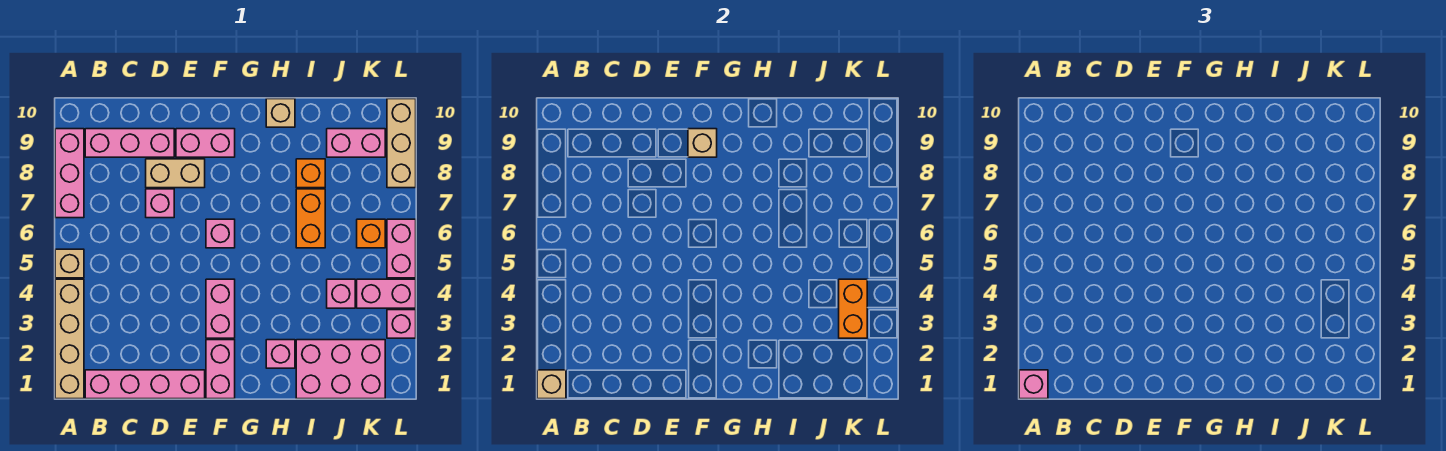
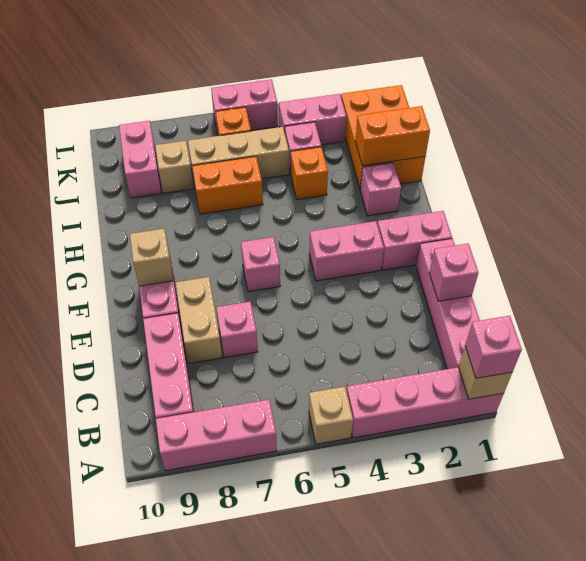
tan brick A1:A4 level 1 -> pink brick A1:A4 level 1
tan brick H10 level 1 -> tan brick J8 level 1
pink brick I1:K2 level 1 -> orange brick I1:K2 level 1
orange brick I8 level 1 -> orange brick I4 level 1
orange brick K3:K4 level 2 -> orange brick I1:I2 level 2
pink brick K4:L4 level 1 -> pink brick K3:K4 level 1
pink brick L3 level 1 -> pink brick D1 level 2
tan brick L8:L10 level 1 -> tan brick J5:J7 level 1

